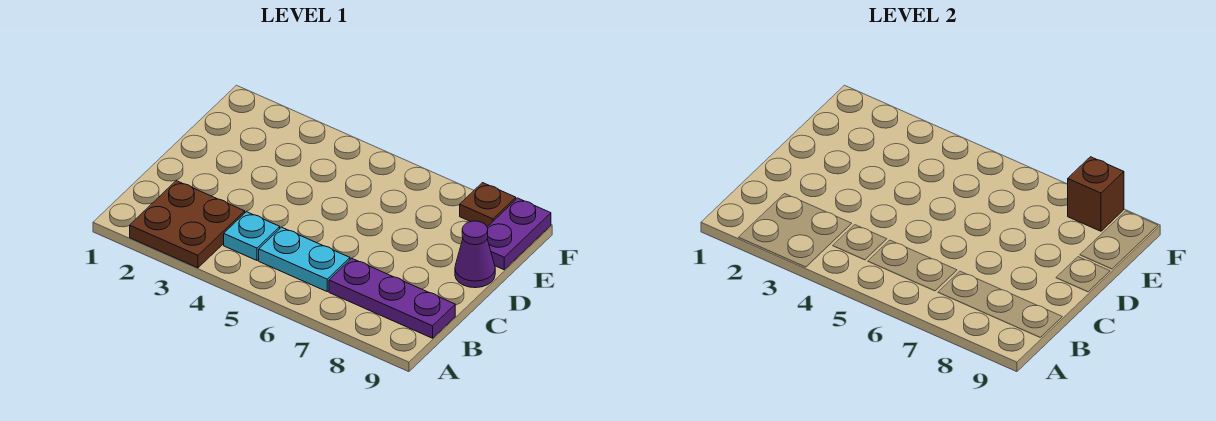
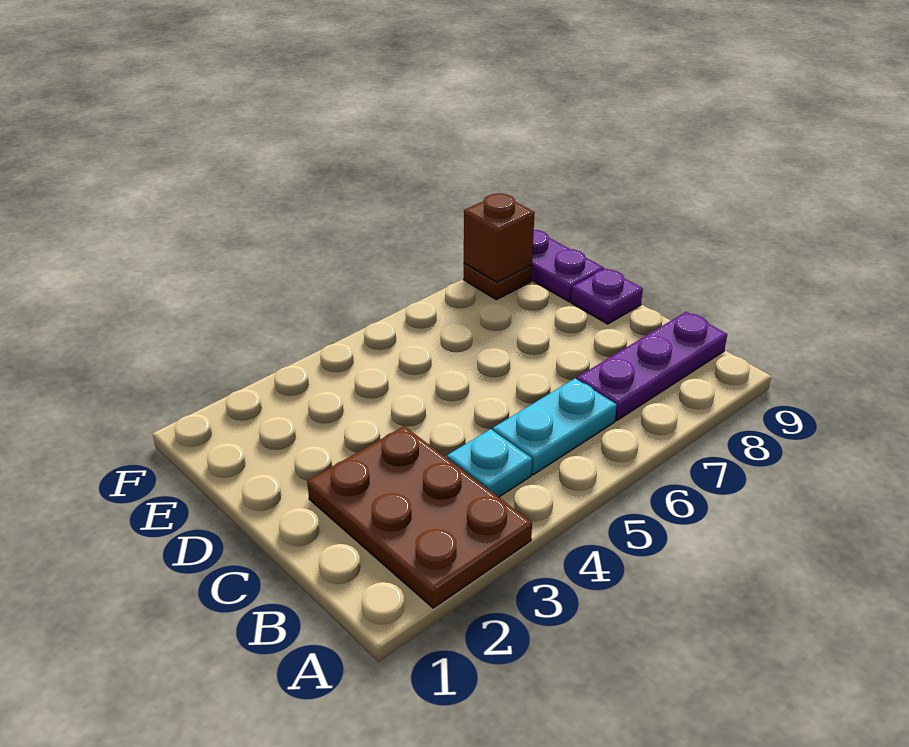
brown plate A2:B3 level 1 -> brown plate A2:C3 level 1
purple cone D9 level 1 -> purple plate D9 level 1

